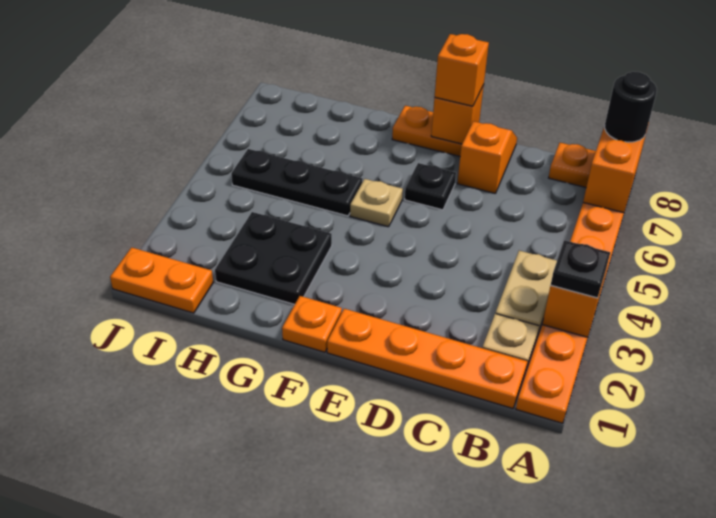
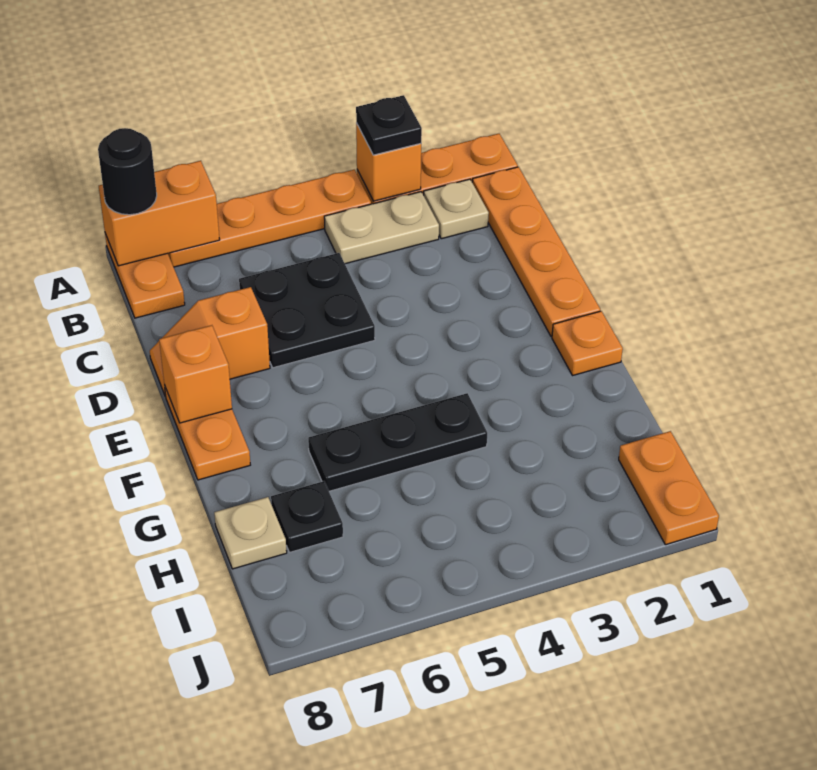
black plate E6 level 1 -> black plate H7 level 1
orange brick E8 level 3 -> none
tan plate F5 level 1 -> tan plate H8 level 1
black plate G2:H3 level 1 -> black plate C5:D6 level 1
black plate G5:I5 level 1 -> black plate G4:G6 level 1

